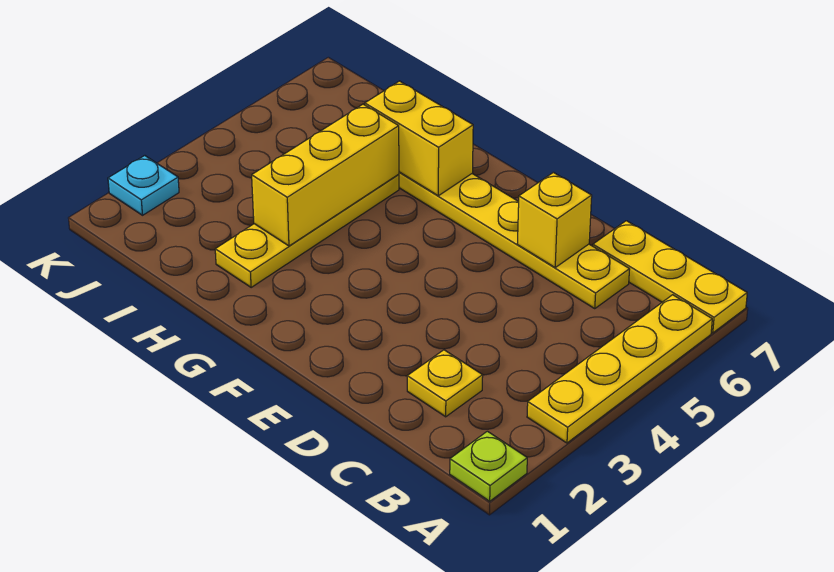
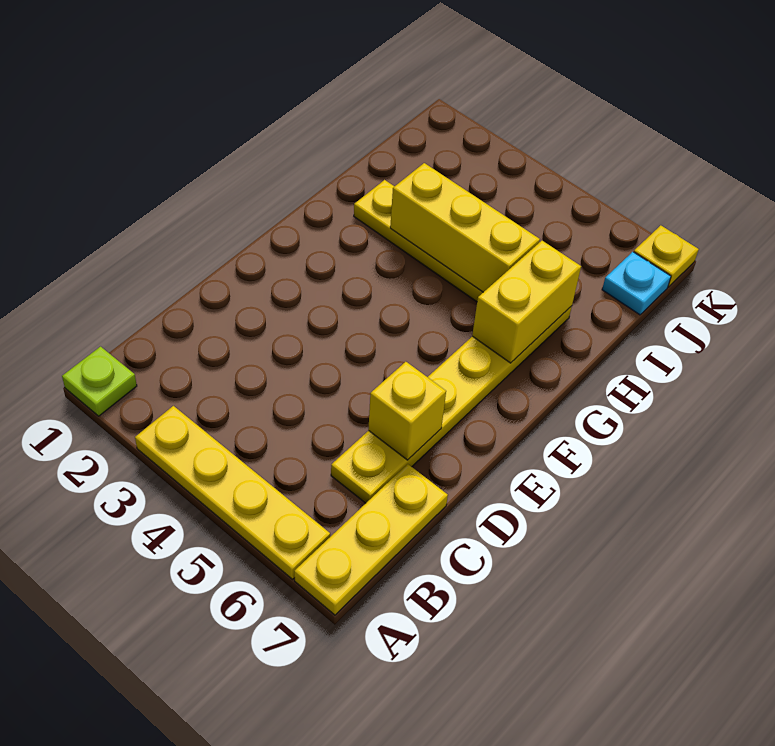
yellow plate C2 level 1 -> yellow plate K7 level 1
cyan plate K2 level 1 -> cyan plate J7 level 1

